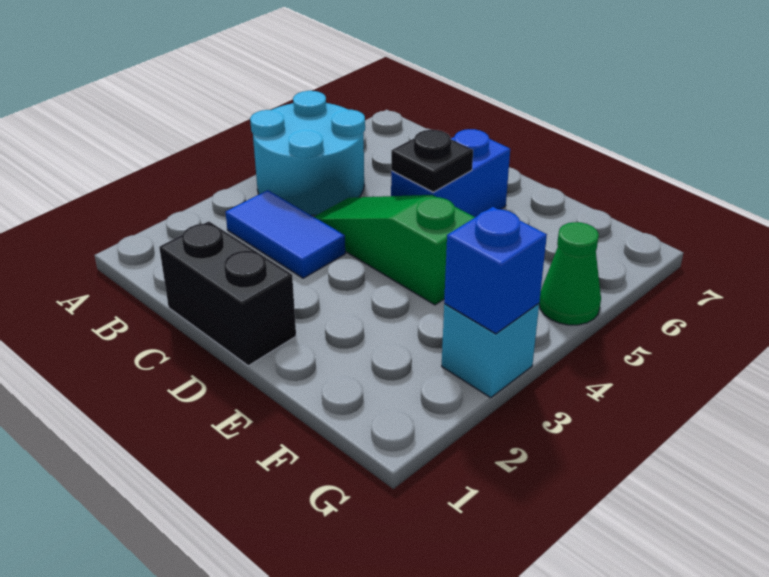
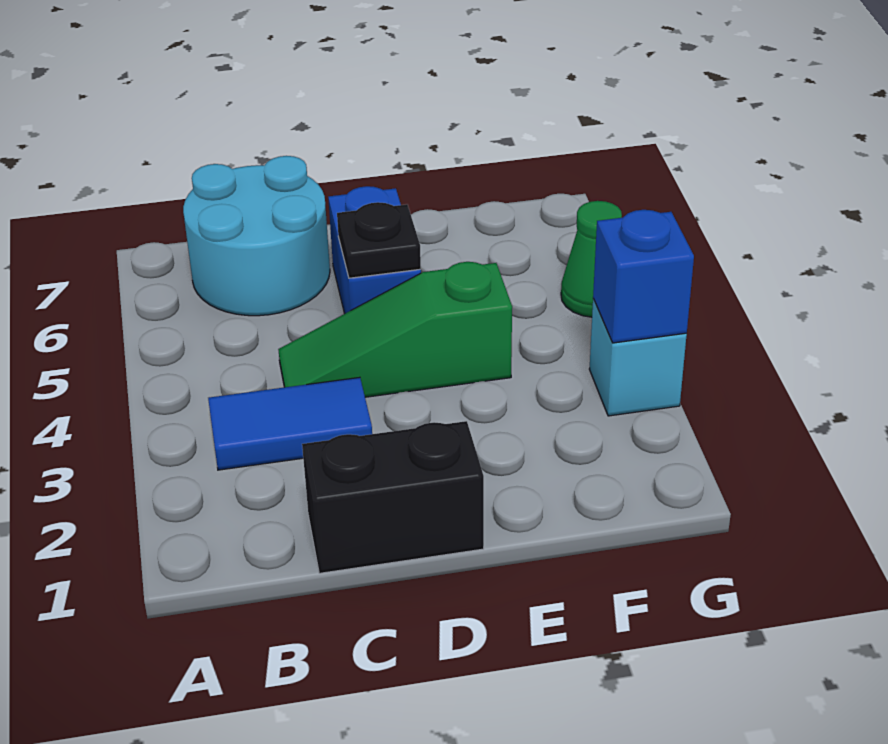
cyan round brick A4:B5 level 1 -> cyan round brick B6:C7 level 1

